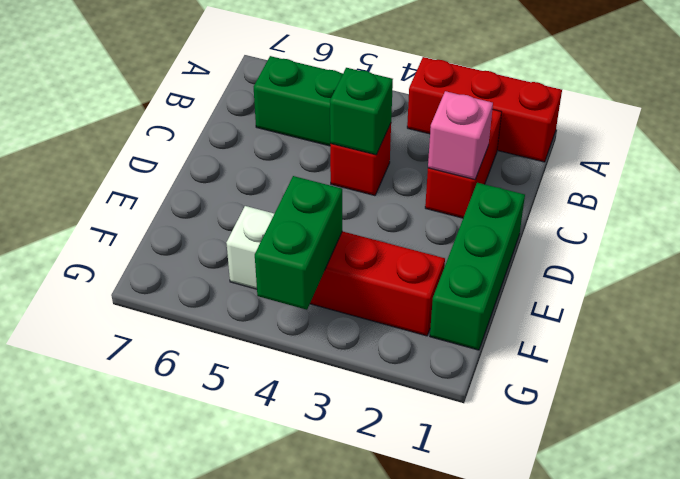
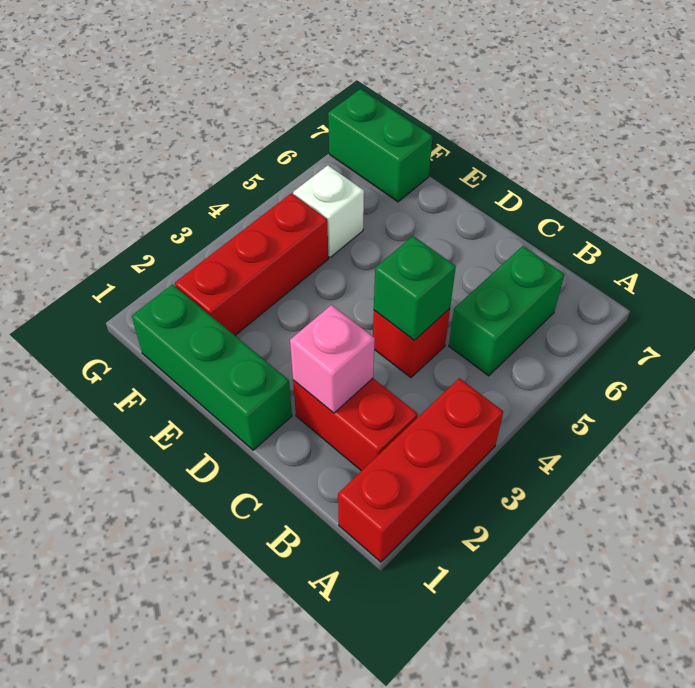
green brick F4:G4 level 2 -> green brick F7:G7 level 1

